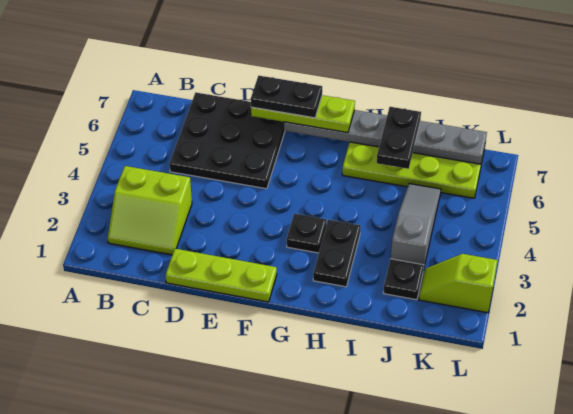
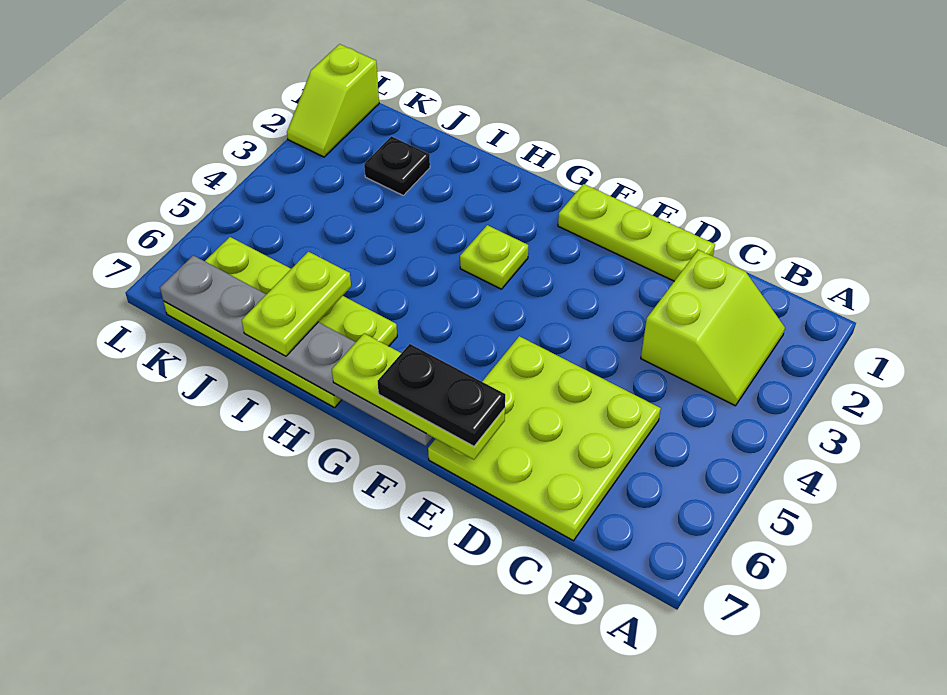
lime slope B2:C3 level 1 top 3 -> lime slope B2:C3 level 1 top C
black plate C5:E7 level 1 -> lime plate C5:E7 level 1
black plate G3 level 1 -> lime plate G3 level 1
black plate H2:H3 level 1 -> none
black plate I6:I7 level 3 -> lime plate I6:I7 level 3
grey slope J3:J5 level 1 top 3 -> none
lime slope K2:L2 level 1 top L -> lime slope L1:L2 level 1 top 1

